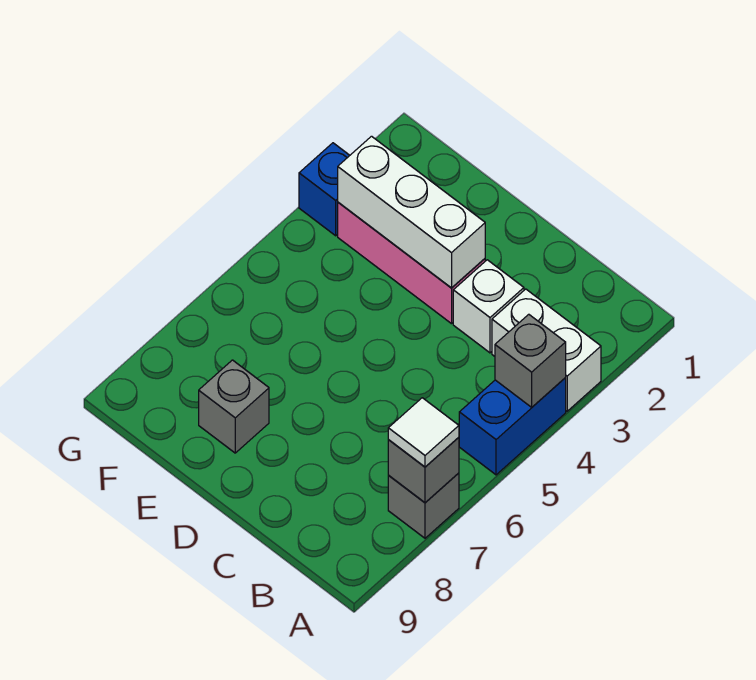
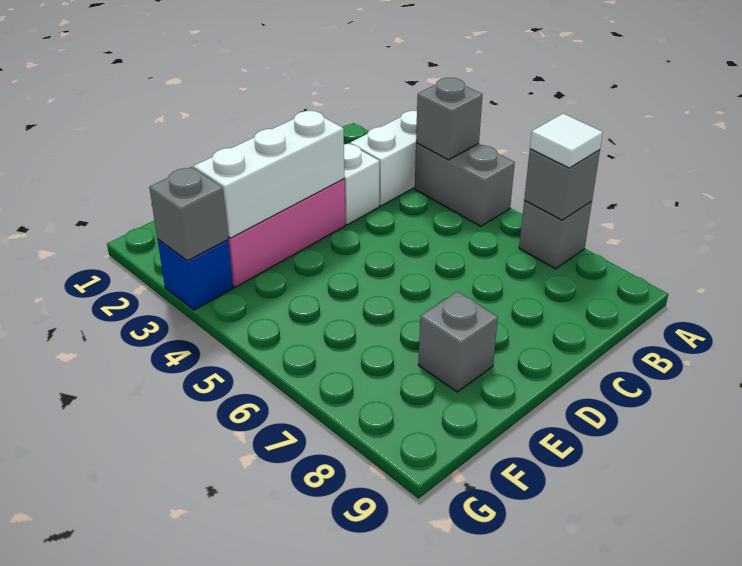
blue brick A4:A5 level 1 -> grey brick A4:A5 level 1
none -> grey brick G3 level 2

